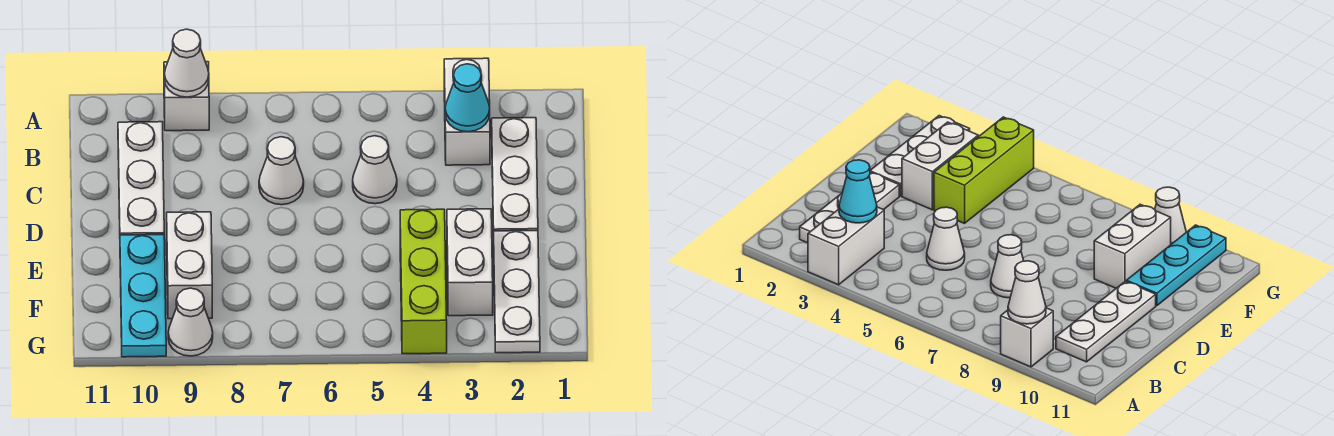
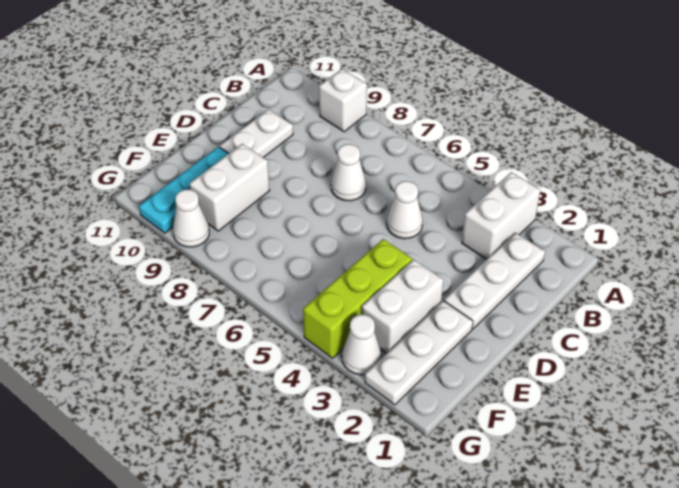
white cone A9 level 2 -> white cone G3 level 1
cyan cone B3 level 2 -> none
white plate B10:D10 level 1 -> white plate C10:D10 level 1

